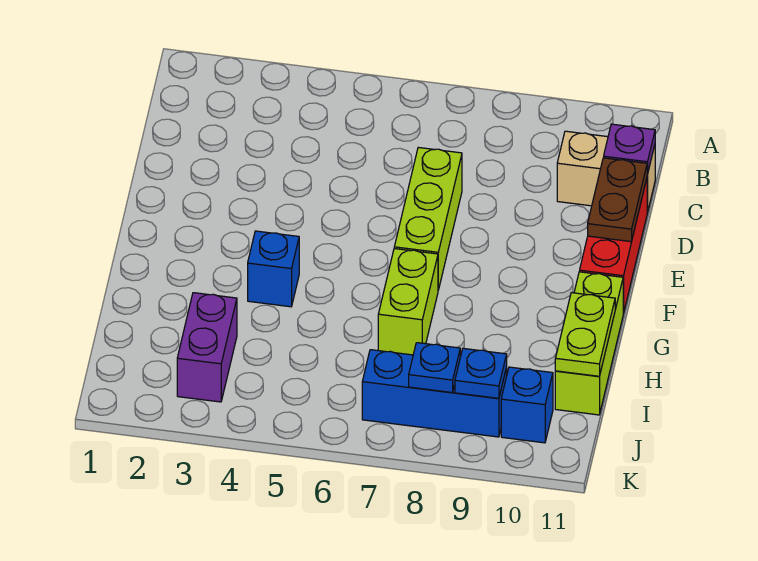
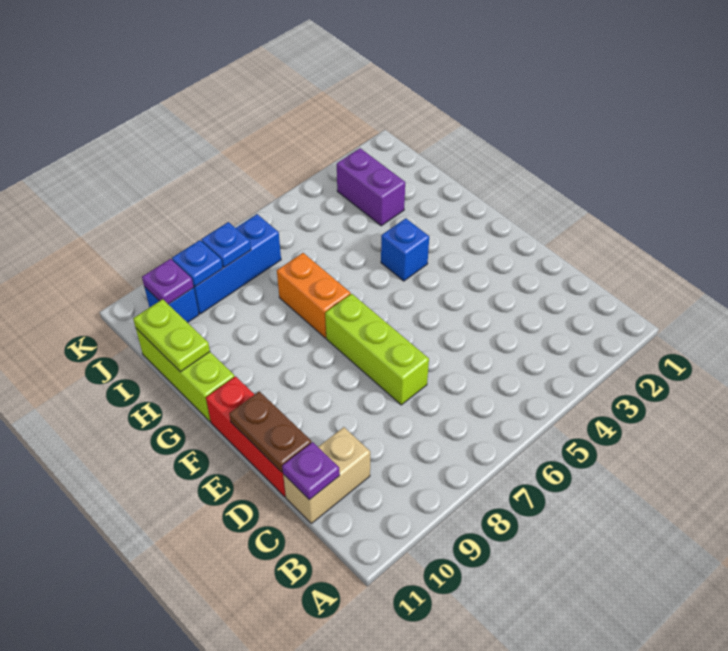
lime brick G7:H7 level 1 -> orange brick G7:H7 level 1
none -> purple plate J10 level 2

